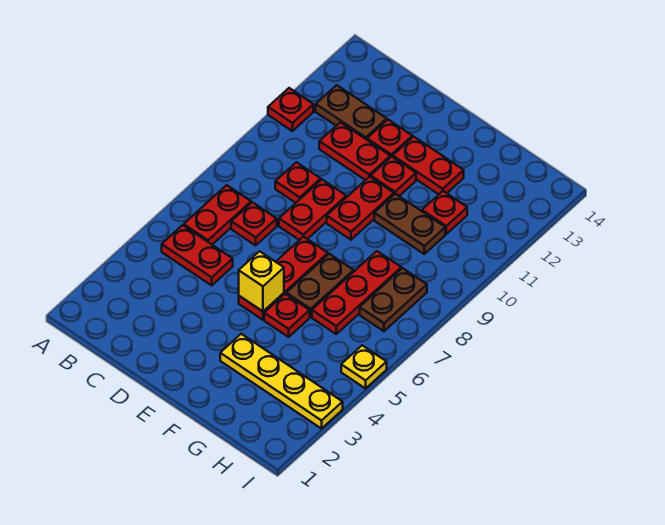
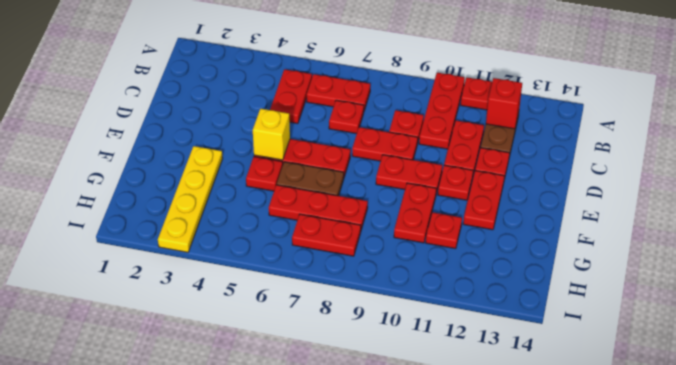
none -> red plate A10:C10 level 1
none -> red brick B12 level 2
brown plate F10:G10 level 1 -> red plate F10:G10 level 1
brown plate H7:H8 level 1 -> red plate H7:H8 level 1
yellow plate I5 level 1 -> none

